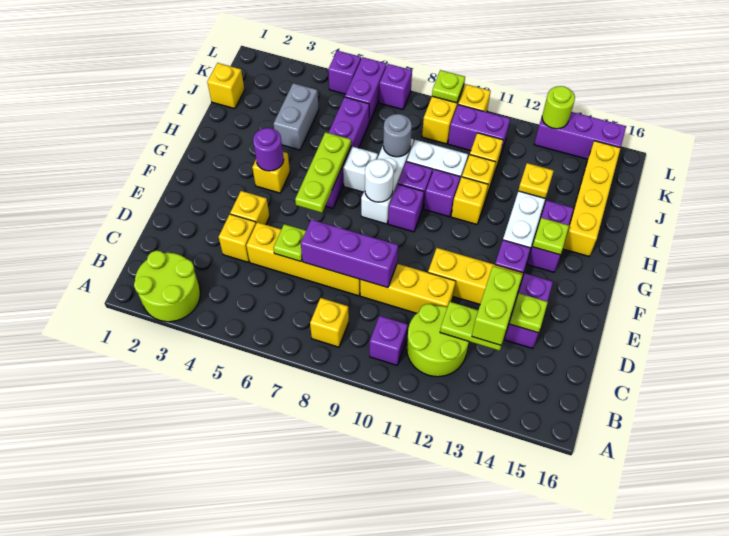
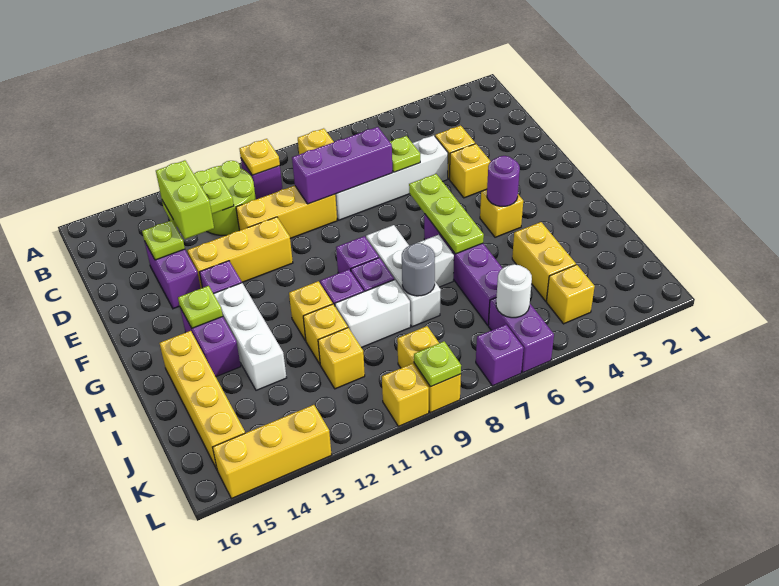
lime round brick A2:B3 level 1 -> none
yellow brick D5:D8 level 1 -> white brick D5:D8 level 1
white round brick G8 level 2 -> white round brick K6 level 2
grey brick I4:J4 level 1 -> yellow brick I4:J4 level 1
yellow plate I13 level 2 -> yellow plate B10 level 2
yellow brick J1 level 1 -> yellow brick K4 level 1
purple brick K10:K11 level 1 -> none
purple brick L5 level 1 -> none
purple brick L13:L15 level 1 -> yellow brick L13:L15 level 1
lime round brick L13 level 2 -> none

